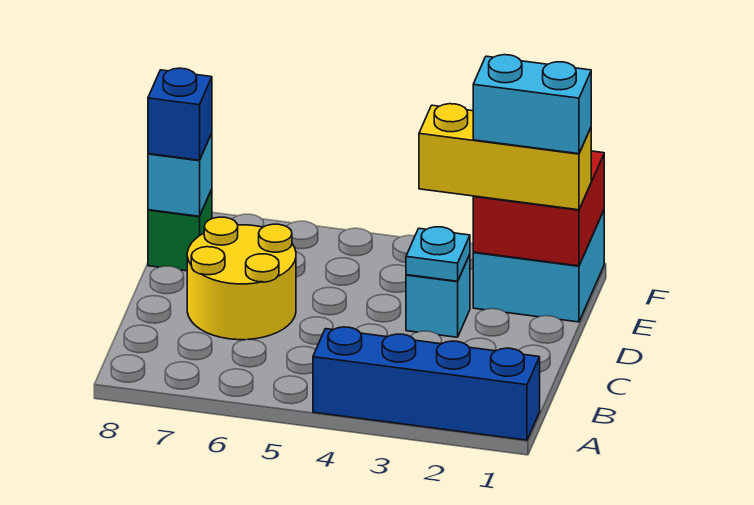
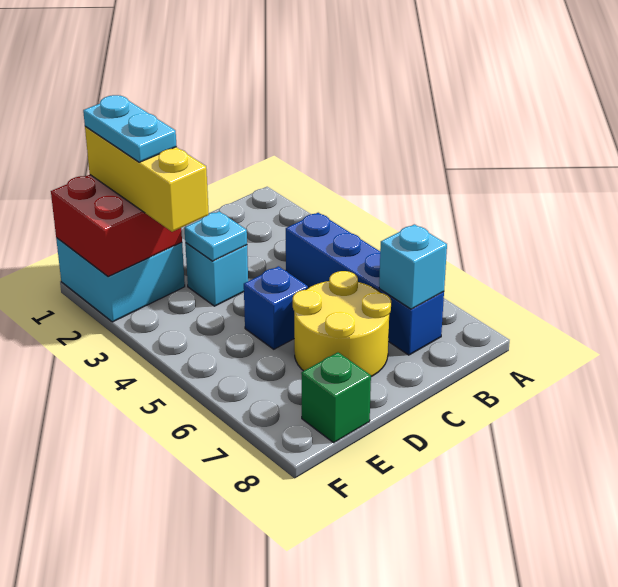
blue brick A1:A4 level 1 -> blue brick B4:B7 level 1
cyan brick E1:E2 level 4 -> cyan plate E1:E2 level 4
cyan brick E8 level 2 -> cyan brick B7 level 2
blue brick E8 level 3 -> blue brick D5 level 1

